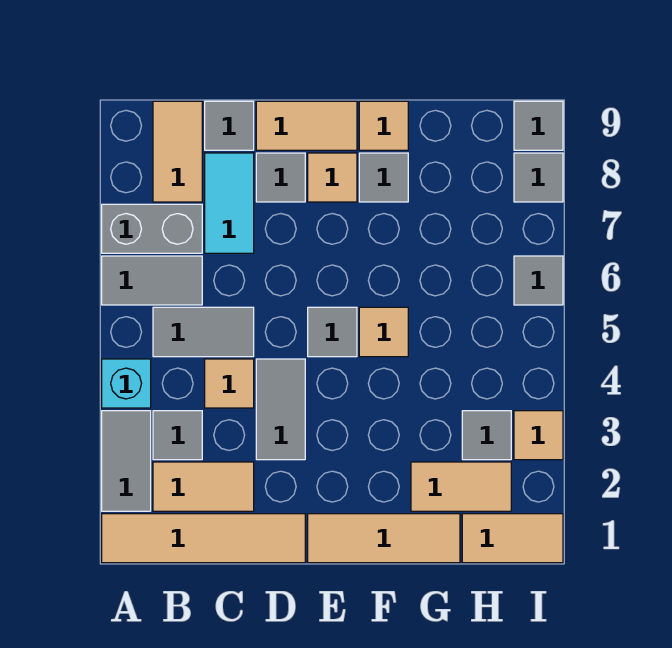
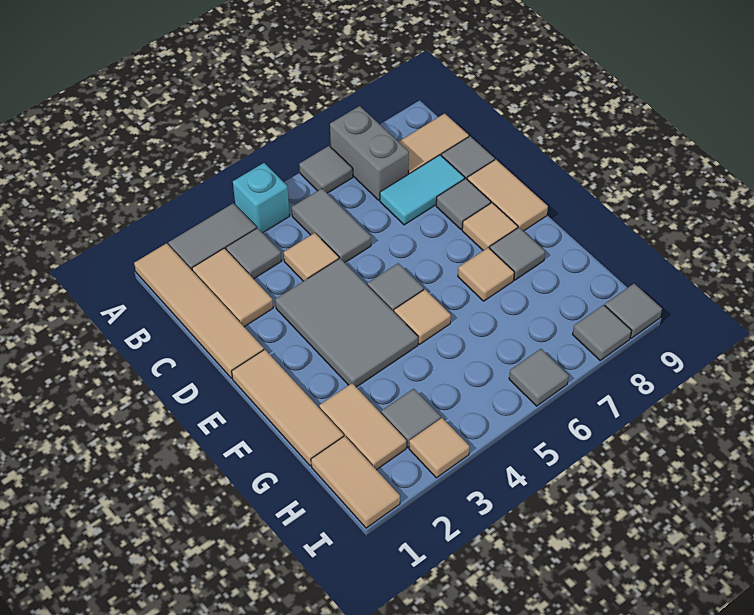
grey tile A6:B6 level 1 -> grey tile A6 level 1
grey tile D3:D4 level 1 -> grey tile D3:F4 level 1
tan tile F9 level 1 -> tan tile F7 level 1

